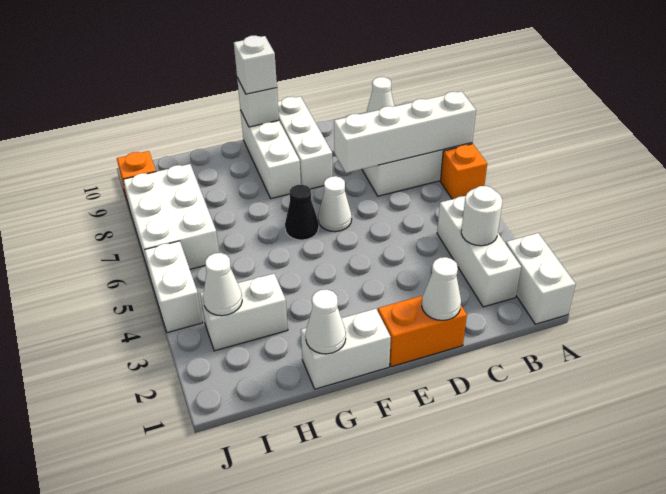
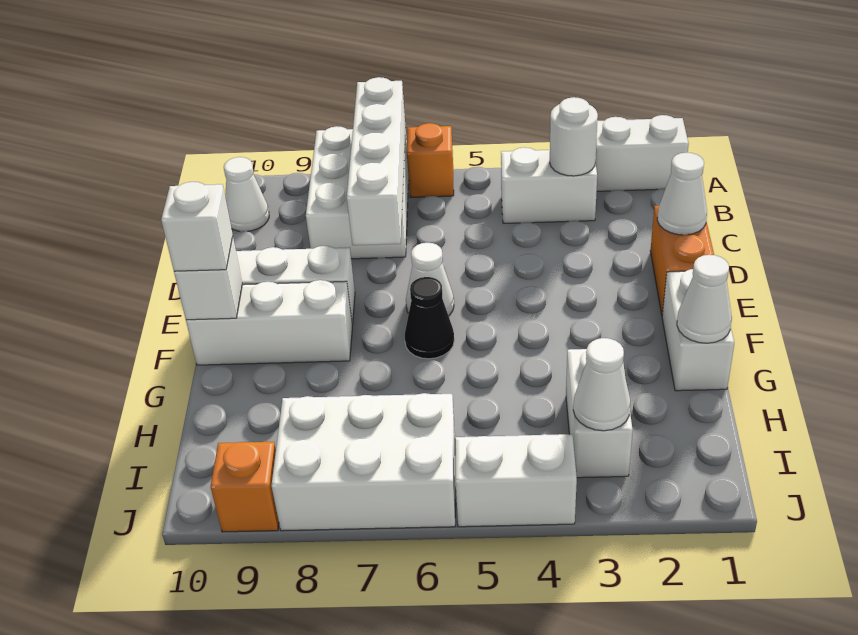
white brick B2:B4 level 1 -> white brick B3:B4 level 1

